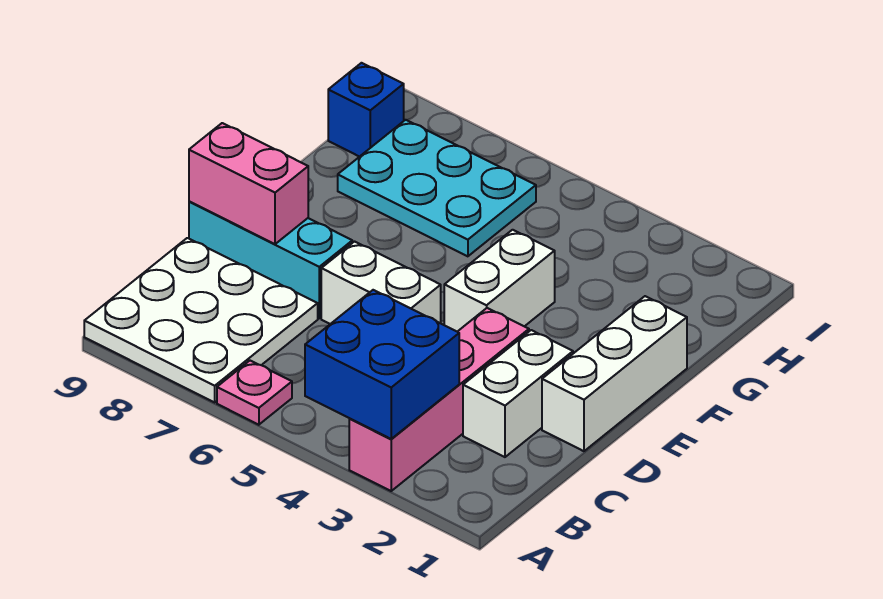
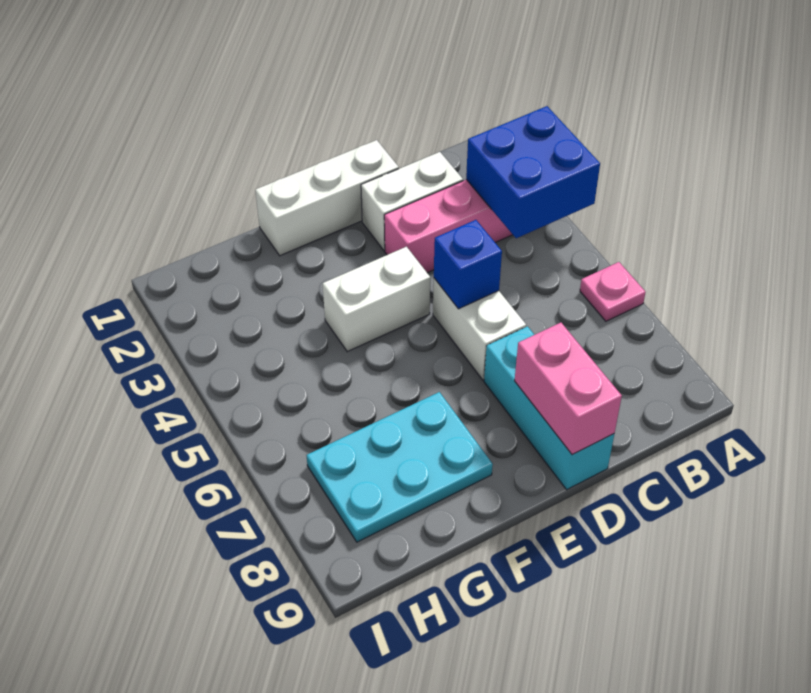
white plate A7:C9 level 1 -> none
cyan plate G6:H8 level 1 -> cyan plate F7:H8 level 1
blue brick H9 level 1 -> blue brick D5 level 2

